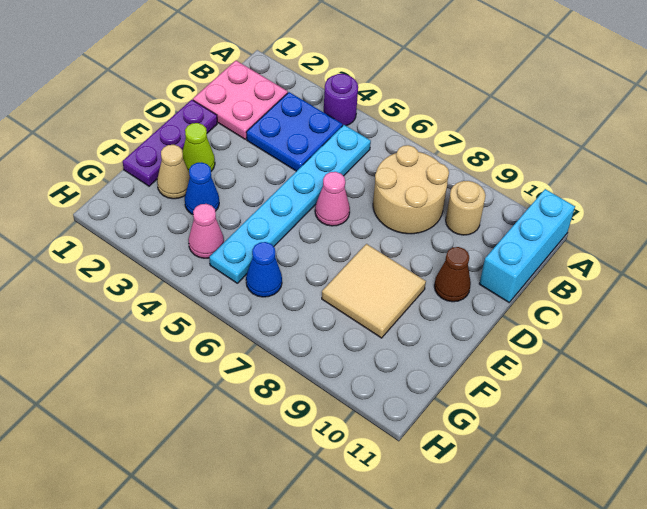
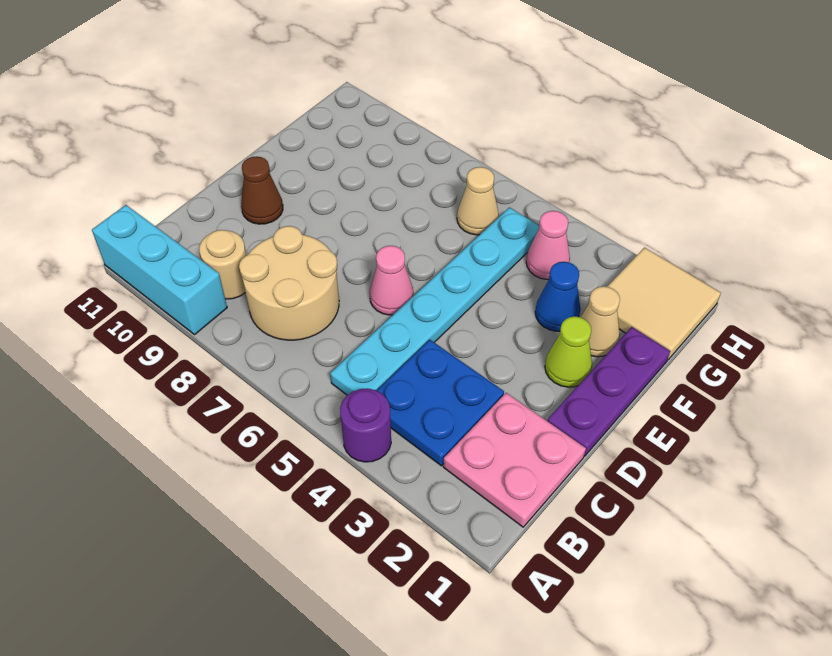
cyan brick A11:C11 level 1 -> cyan brick A9:A11 level 1
tan tile E8:F9 level 1 -> tan tile G1:H2 level 1
blue cone G6 level 1 -> tan cone G6 level 1

